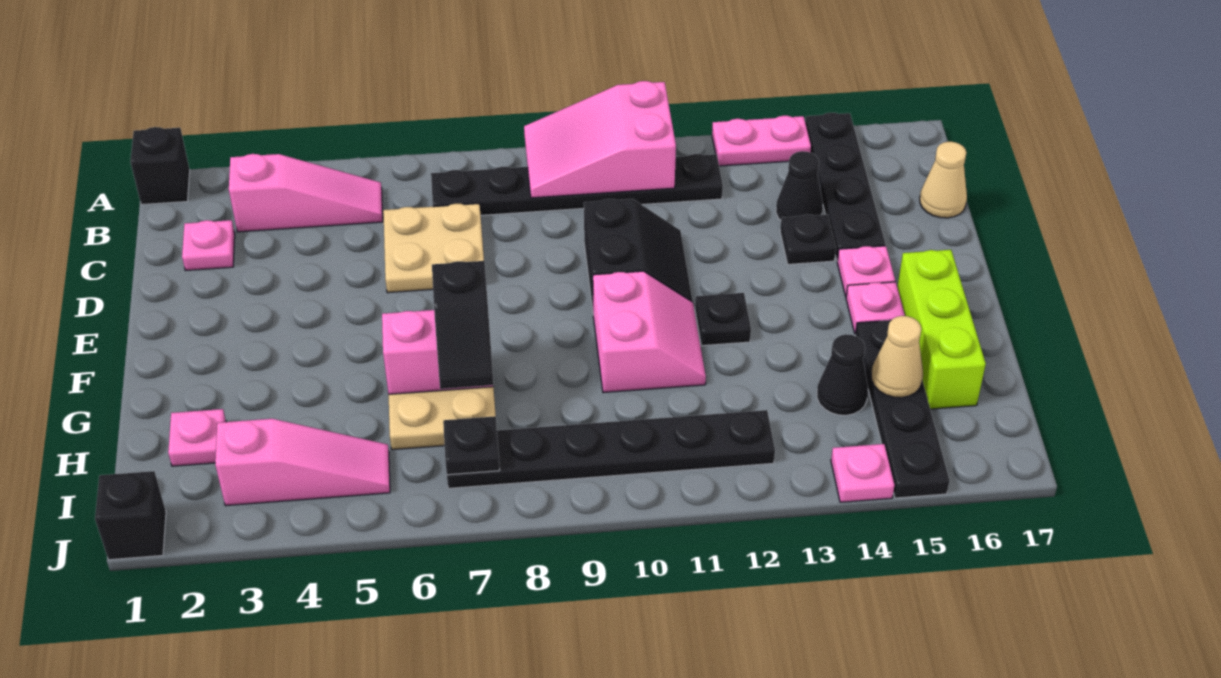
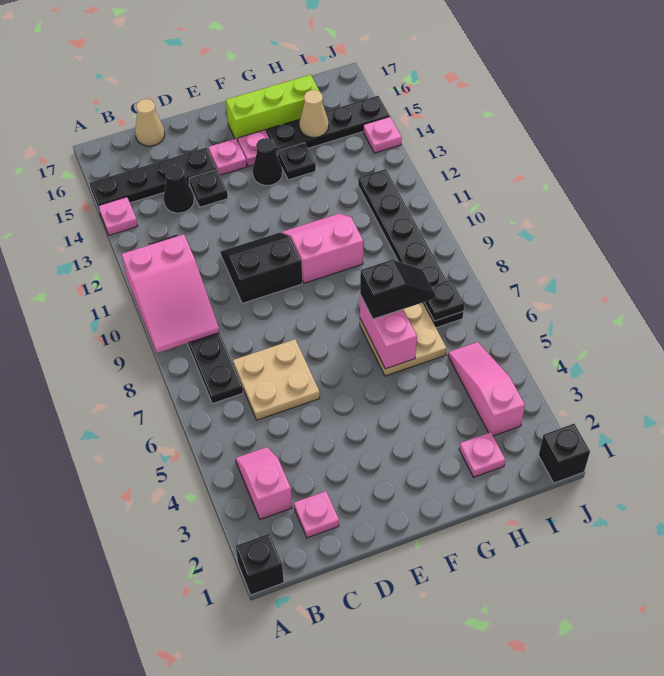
pink plate A13:A14 level 1 -> pink plate A14 level 1
pink slope B3:B5 level 1 top 3 -> pink slope B3:B4 level 1 top 3
black plate F12 level 1 -> black plate G14 level 1
black cone H14 level 1 -> black cone F14 level 1

